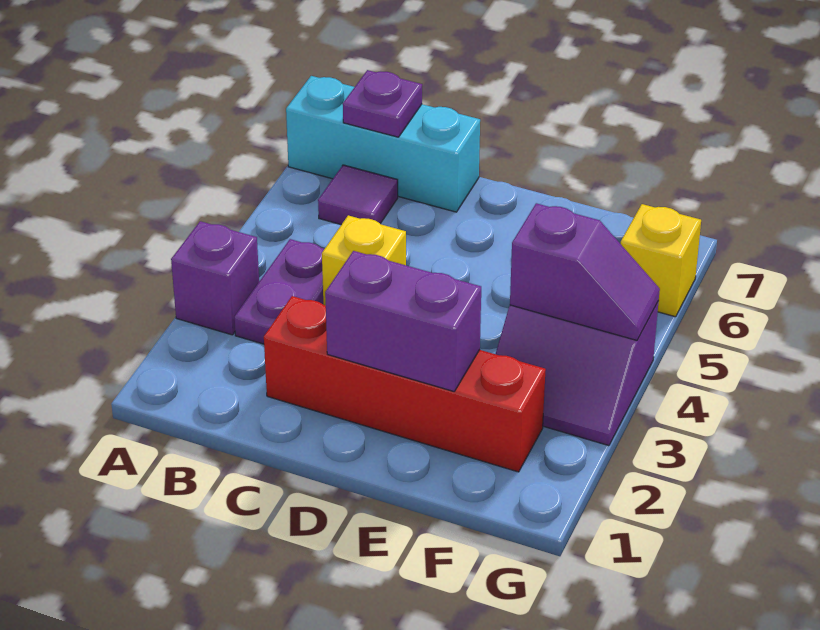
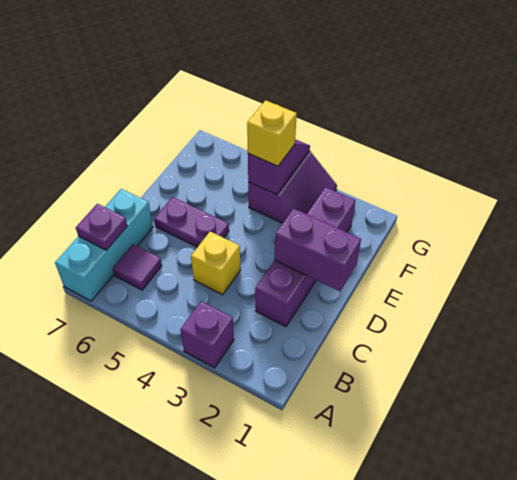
purple plate B3:B4 level 1 -> purple plate D5:D6 level 1
red brick C2:F2 level 1 -> purple brick C2:F2 level 1
purple brick D2:E2 level 2 -> purple brick D1:D2 level 2
yellow brick G6 level 1 -> yellow brick F4 level 3

